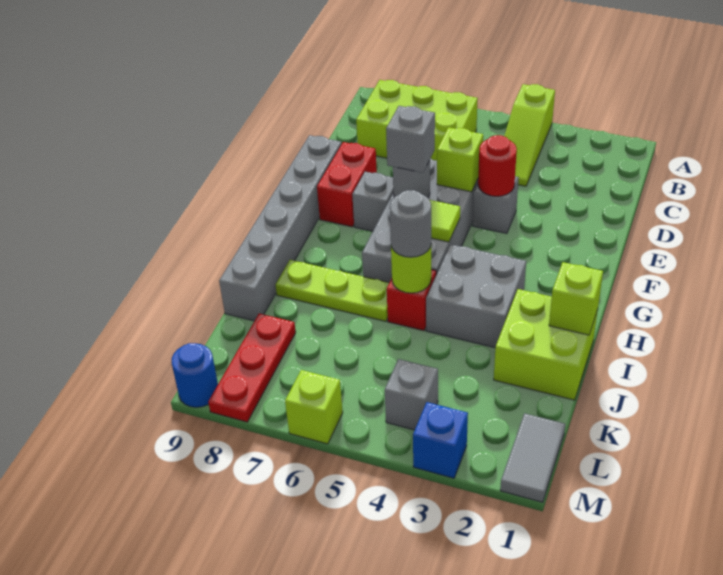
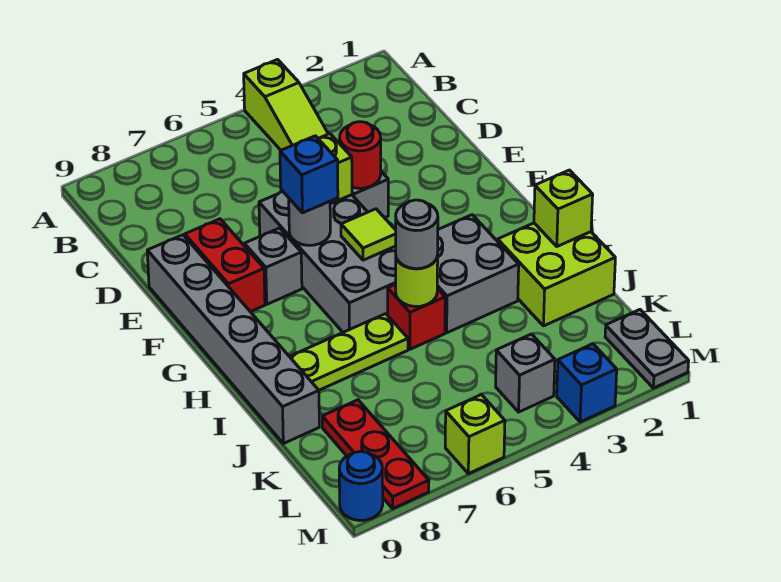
lime brick B6:C8 level 1 -> none
grey brick F6 level 3 -> blue brick F6 level 3
grey tile L1:M1 level 1 -> grey plate L1:M1 level 1

